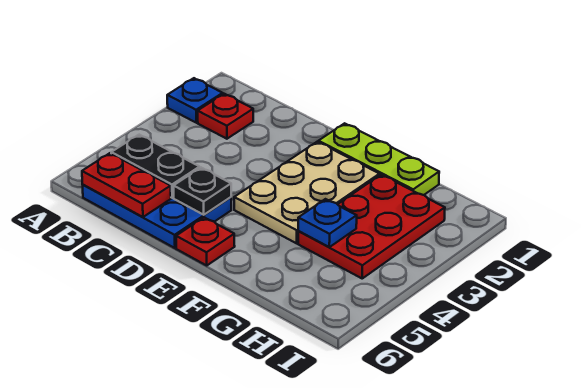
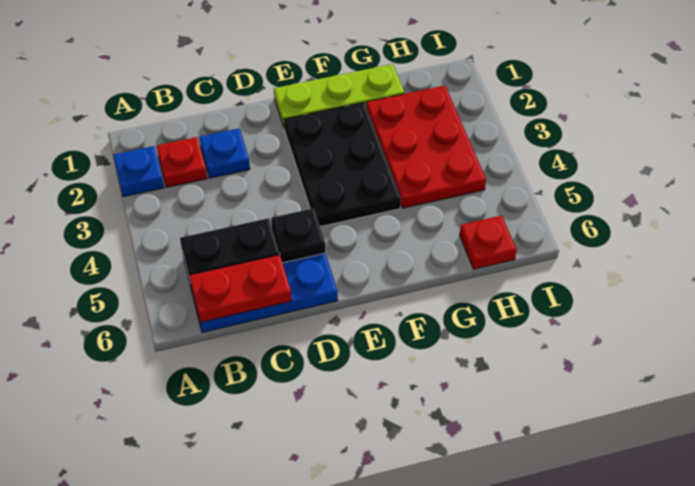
tan plate E2:F4 level 1 -> black plate E2:F4 level 1
red plate E6 level 1 -> red plate H6 level 1
blue plate G4 level 2 -> blue plate C2 level 1

